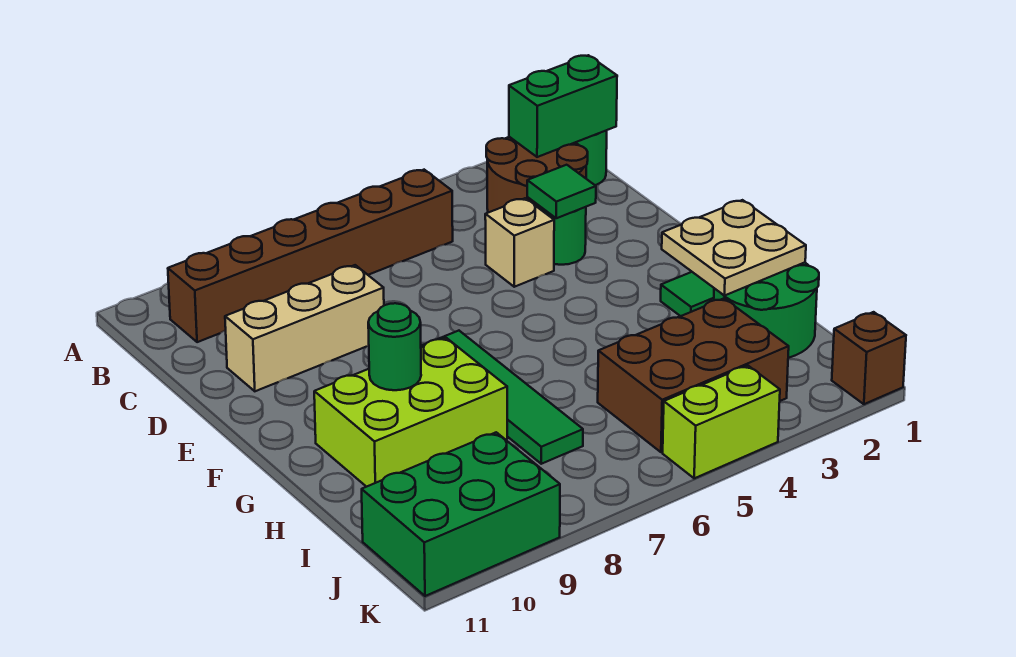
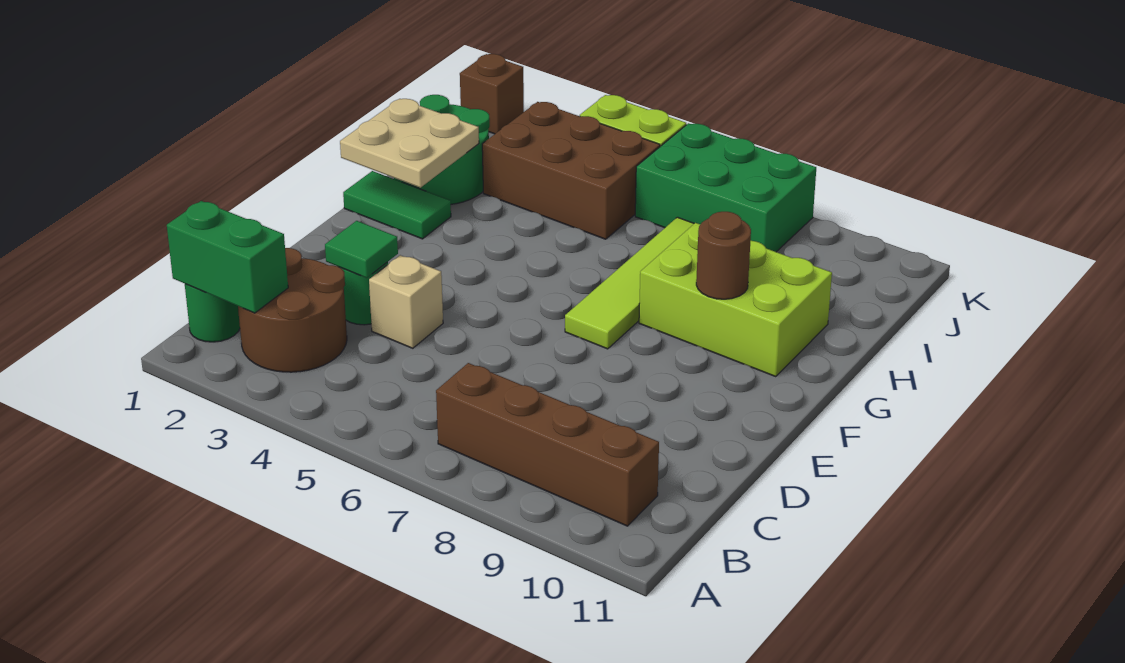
brown brick B5:B10 level 1 -> brown brick B7:B10 level 1
tan brick D8:D10 level 1 -> none
green tile F7:I7 level 1 -> lime tile F7:I7 level 1
green round brick G9 level 2 -> brown round brick G9 level 2
green brick J9:K11 level 1 -> green brick J6:K8 level 1

